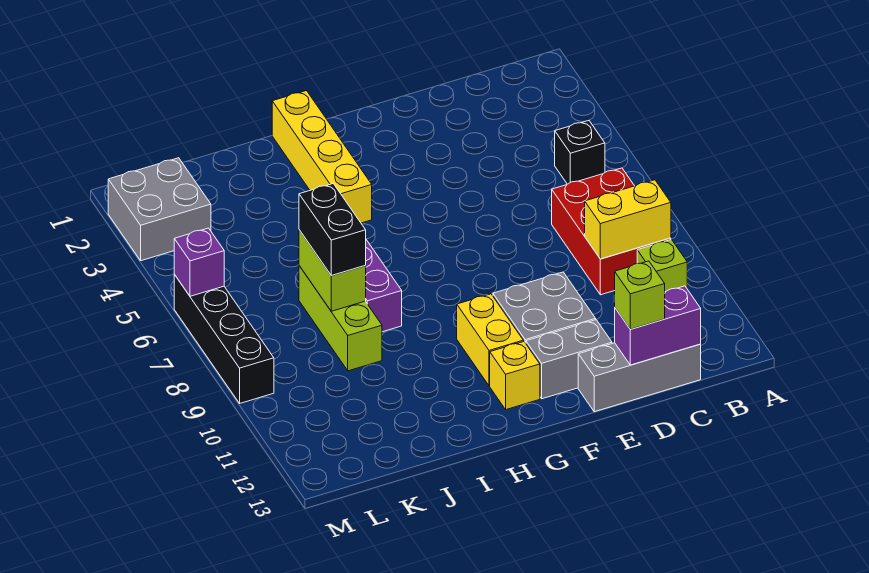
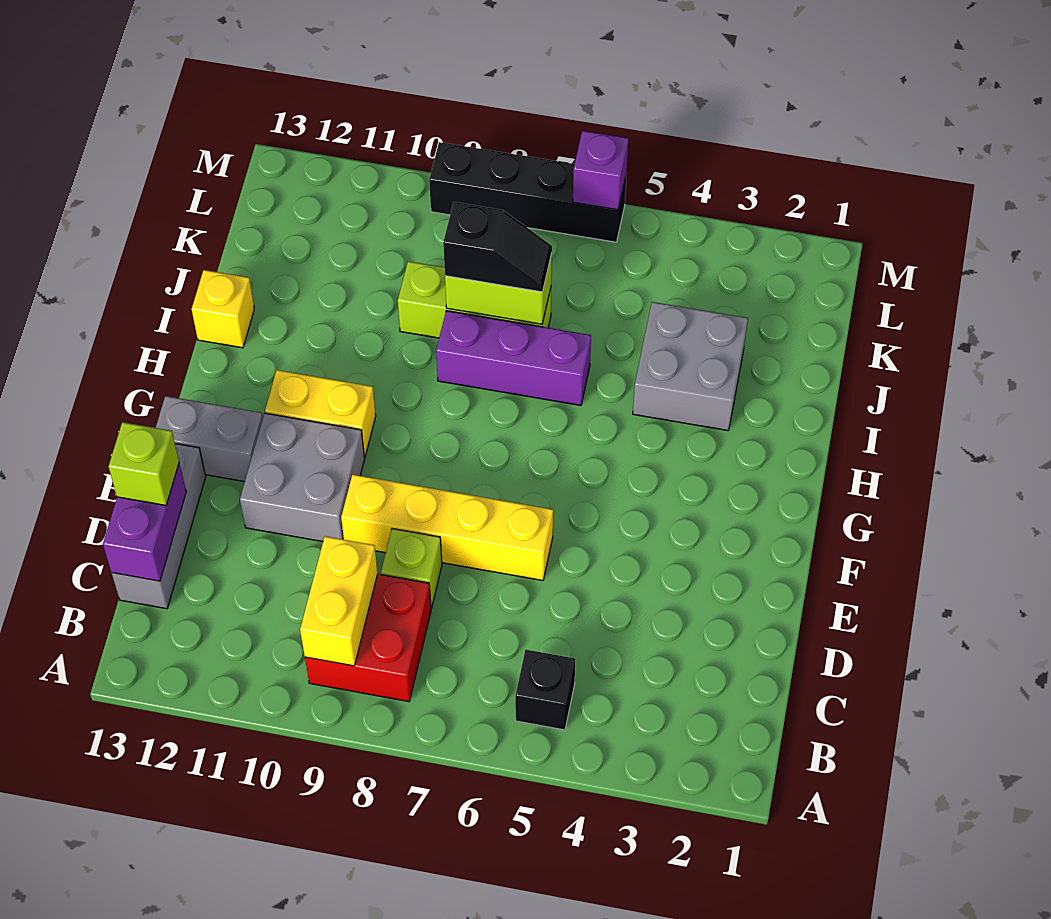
red brick B7:C9 level 1 -> red brick B8:C9 level 1
lime brick B10 level 1 -> lime brick D8 level 1
grey brick E12:F12 level 1 -> grey brick F12:F13 level 1
yellow brick G12 level 1 -> yellow brick I13 level 1
yellow brick H1:H4 level 1 -> yellow brick E6:E9 level 1
black brick J7:J8 level 3 -> black slope J7:J8 level 3 top 8
grey brick L2:M3 level 1 -> grey brick I3:J4 level 1

